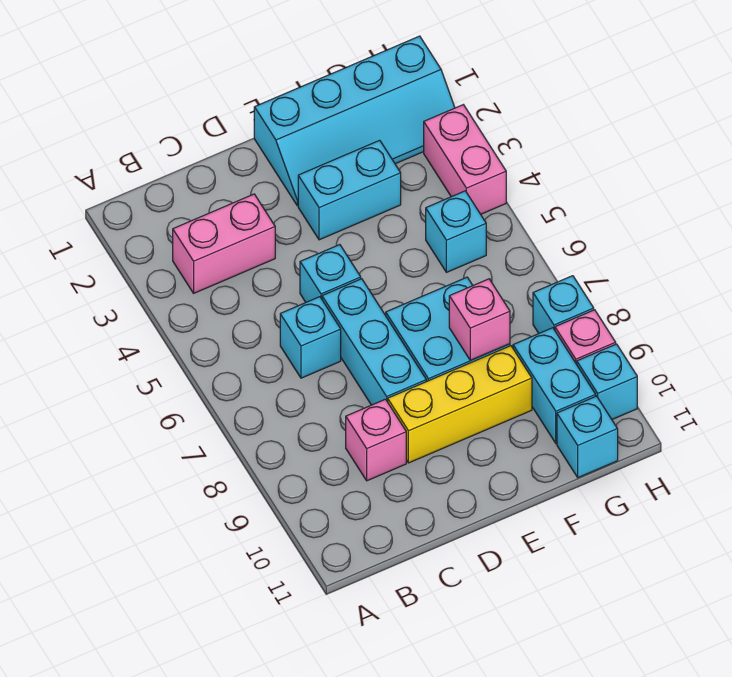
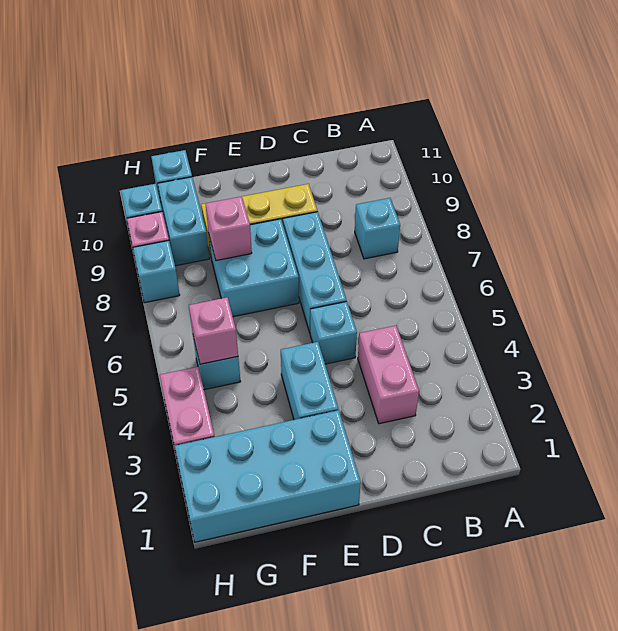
pink brick B3:C3 level 1 -> pink brick C3:C4 level 1
cyan brick C6 level 1 -> cyan brick B8 level 1
pink brick C9 level 1 -> pink brick G5 level 2
cyan slope E1:H2 level 1 top 1 -> cyan brick E1:H2 level 1
cyan brick E3:F3 level 1 -> cyan brick E3:E4 level 1

